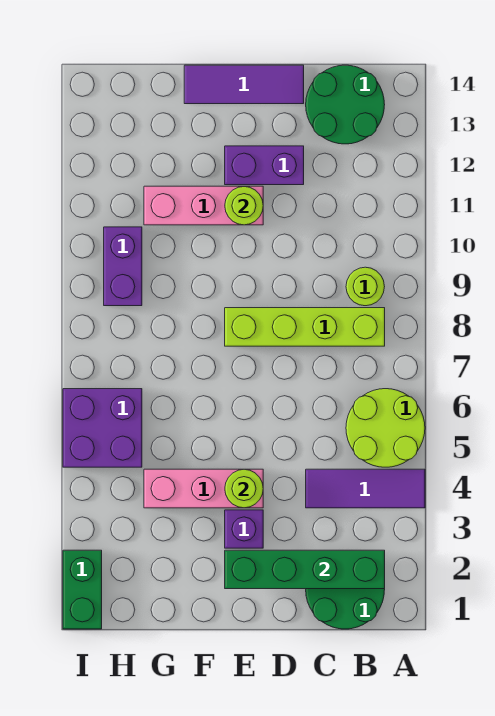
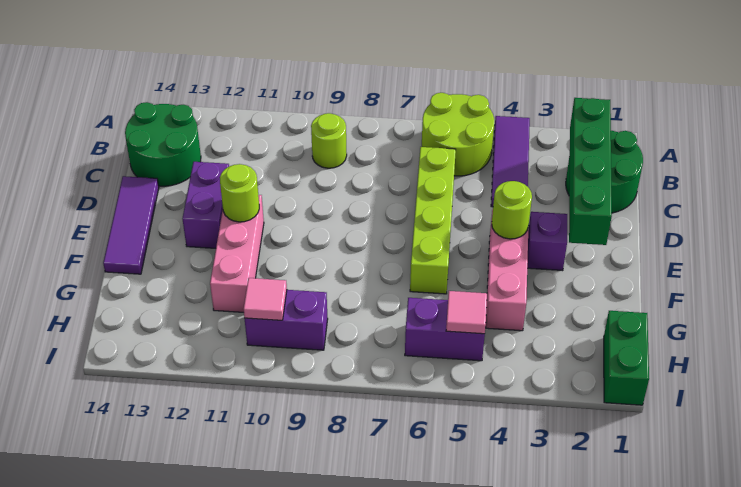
lime brick B8:E8 level 1 -> lime brick C6:F6 level 1
purple brick H5:I6 level 1 -> purple brick H5:H6 level 1
none -> pink tile H5 level 2
none -> pink tile H10 level 2
green brick I1:I2 level 1 -> green brick H1:I1 level 1

